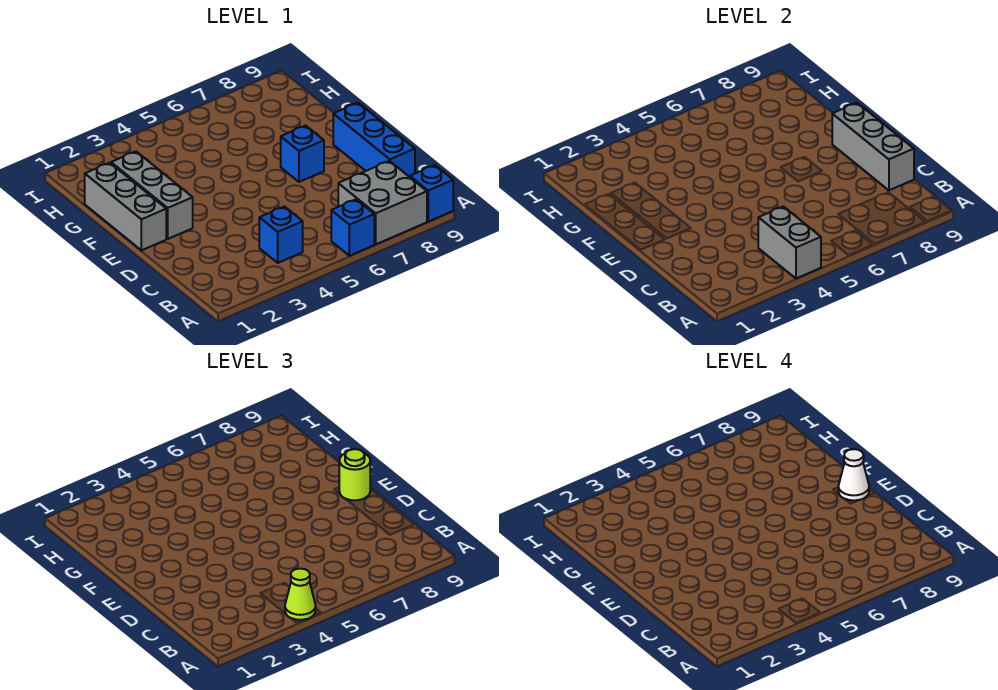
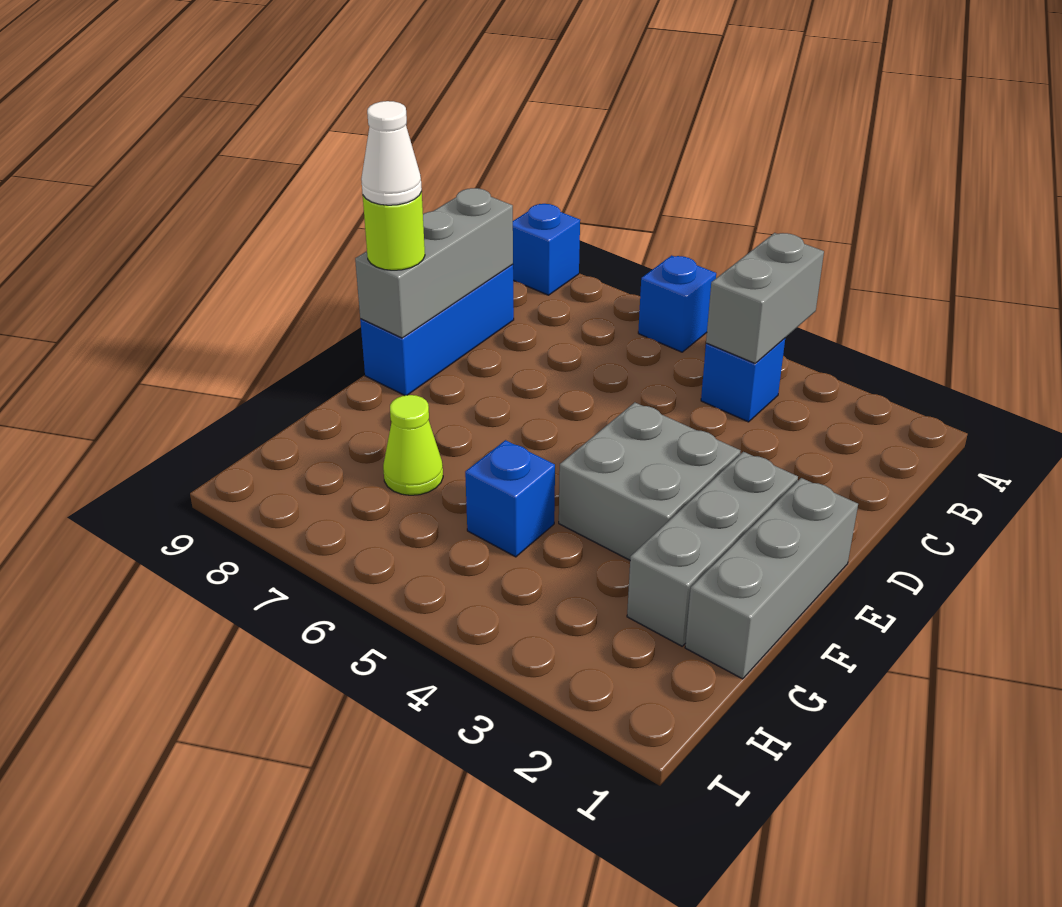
lime cone A4 level 3 -> lime cone G7 level 1
grey brick A7:B8 level 1 -> grey brick E3:F4 level 1
blue brick E7 level 1 -> blue brick G5 level 1

